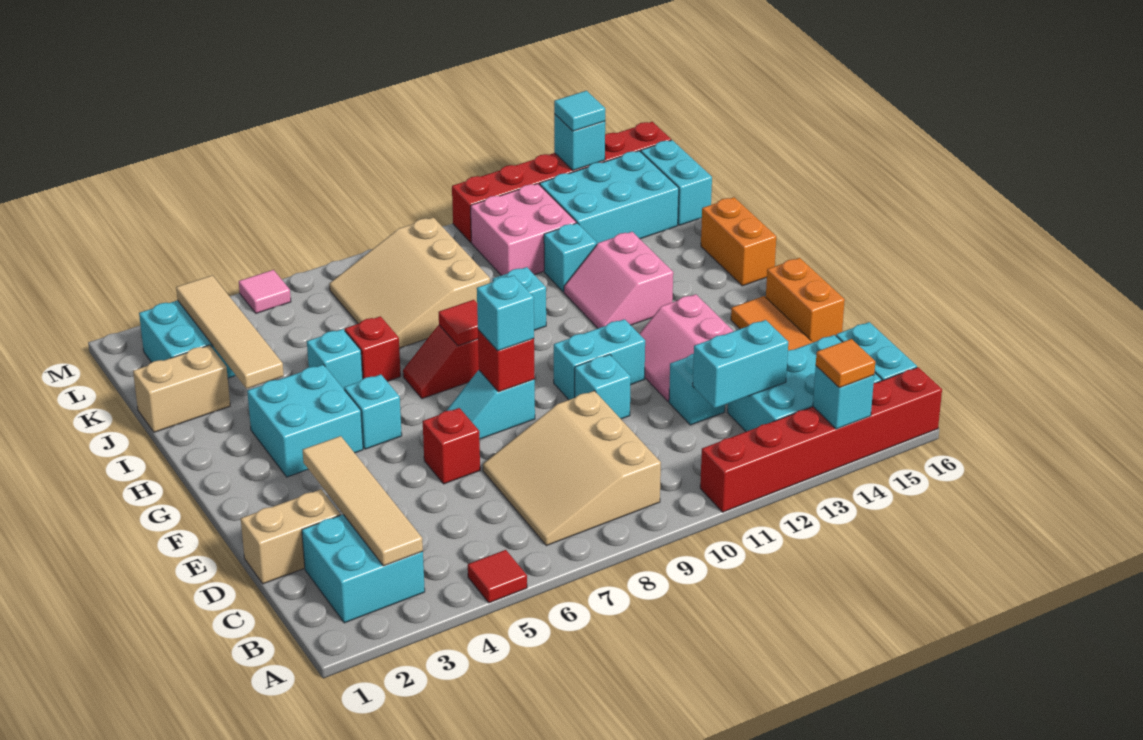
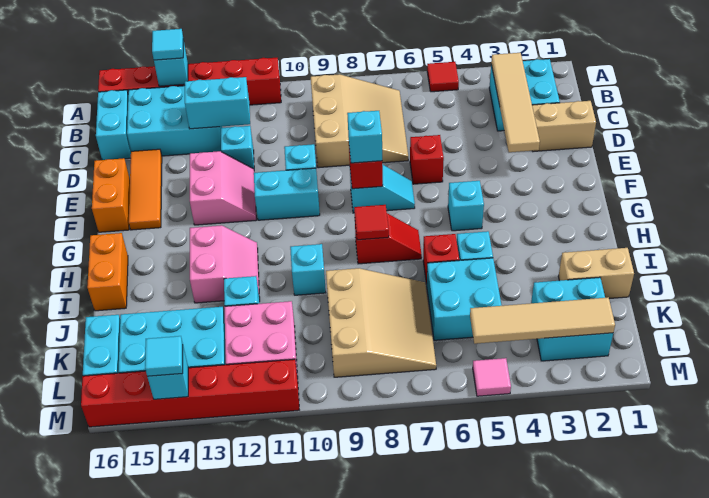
orange tile A14 level 3 -> cyan tile A14 level 3
cyan brick G3:H4 level 1 -> cyan brick J5:K6 level 1
tan tile I3:L3 level 2 -> tan tile L2:L5 level 2

